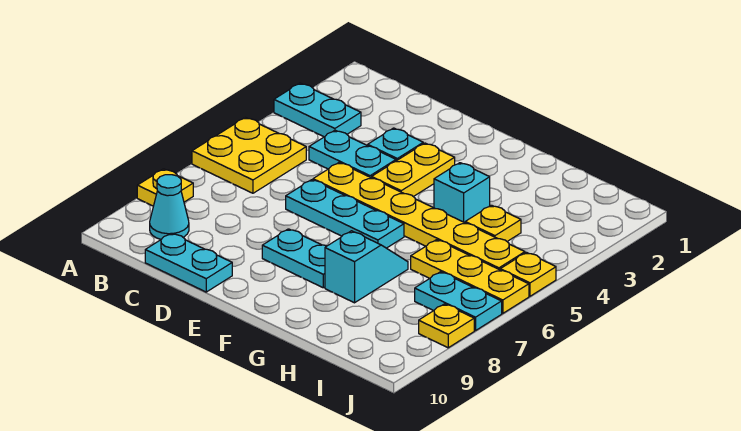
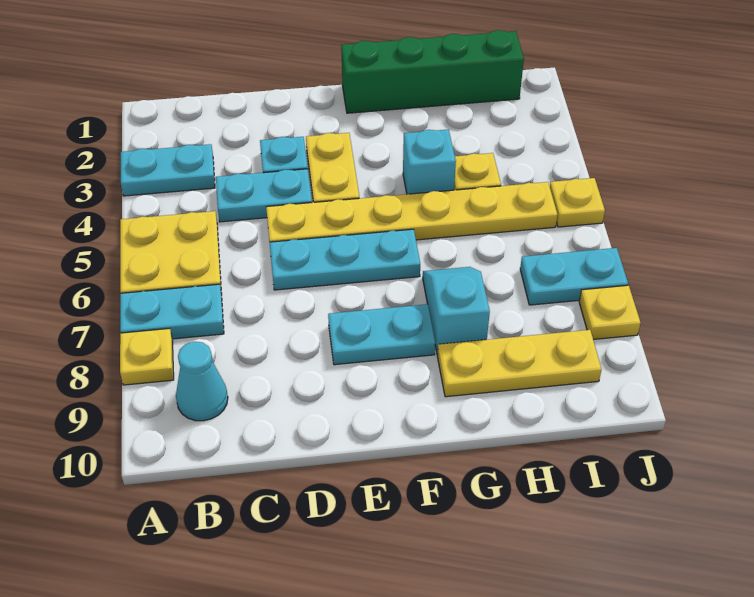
cyan plate C10:D10 level 1 -> cyan plate A7:B7 level 1
none -> green brick F1:I1 level 1
yellow plate H6:J6 level 1 -> yellow plate G9:I9 level 1

